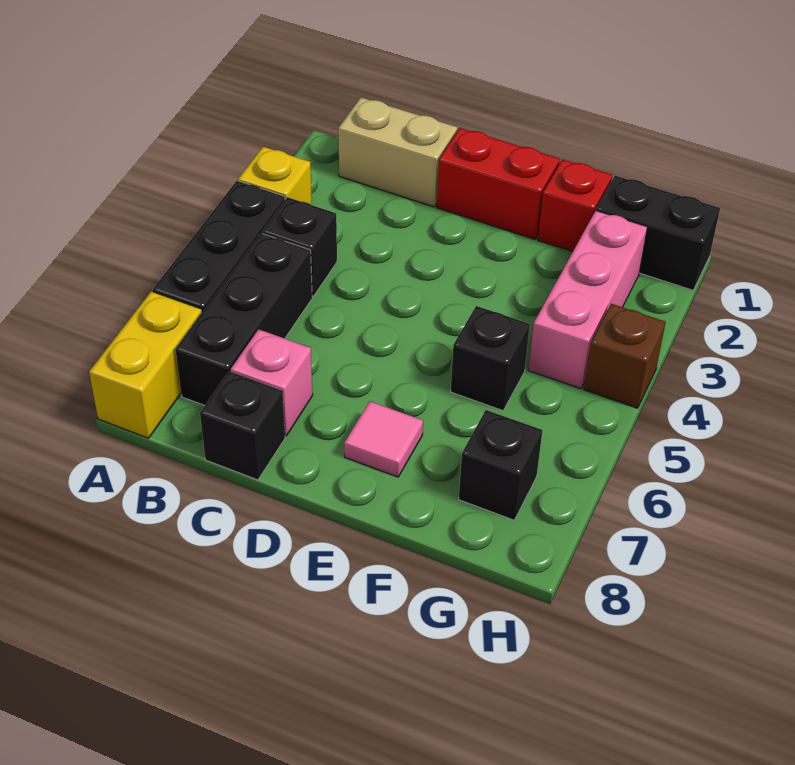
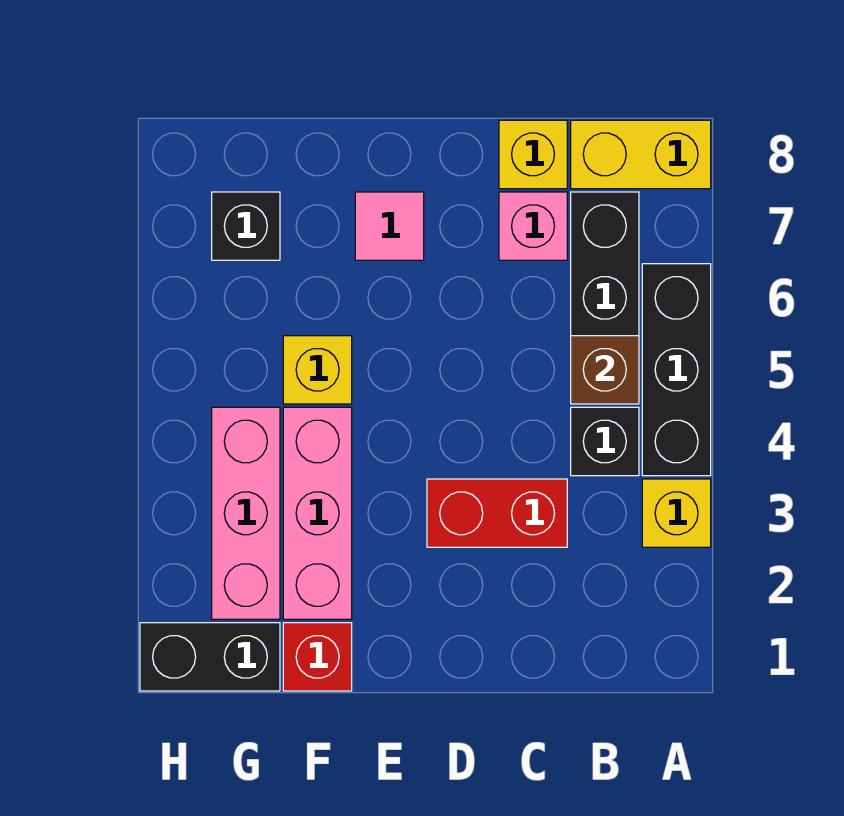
yellow brick A7:A8 level 1 -> yellow brick A8:B8 level 1
tan brick B1:C1 level 1 -> none
black brick C8 level 1 -> yellow brick C8 level 1
red brick D1:E1 level 1 -> red brick C3:D3 level 1
none -> pink brick F2:F4 level 1
black brick F5 level 1 -> yellow brick F5 level 1
brown brick H4 level 1 -> brown brick B5 level 2

